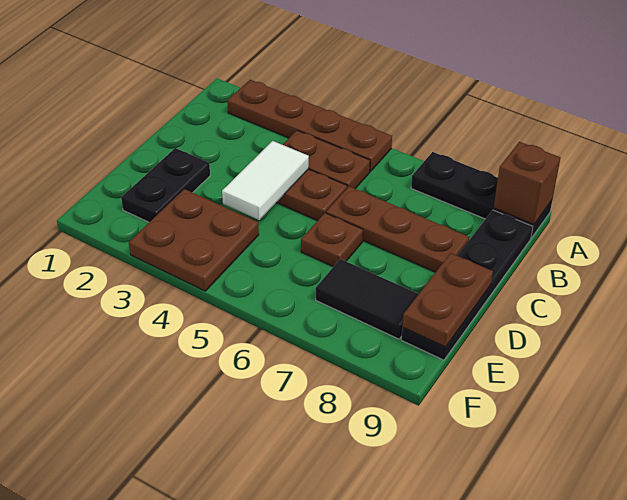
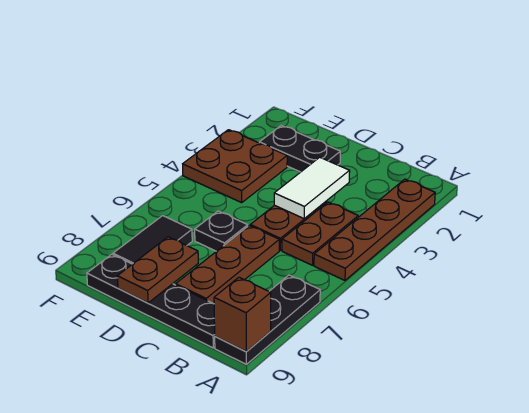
white tile C4:D4 level 2 -> white tile C3:C4 level 2
brown plate D6 level 1 -> black plate D6 level 1
brown plate D9:E9 level 2 -> brown plate D8:D9 level 2

